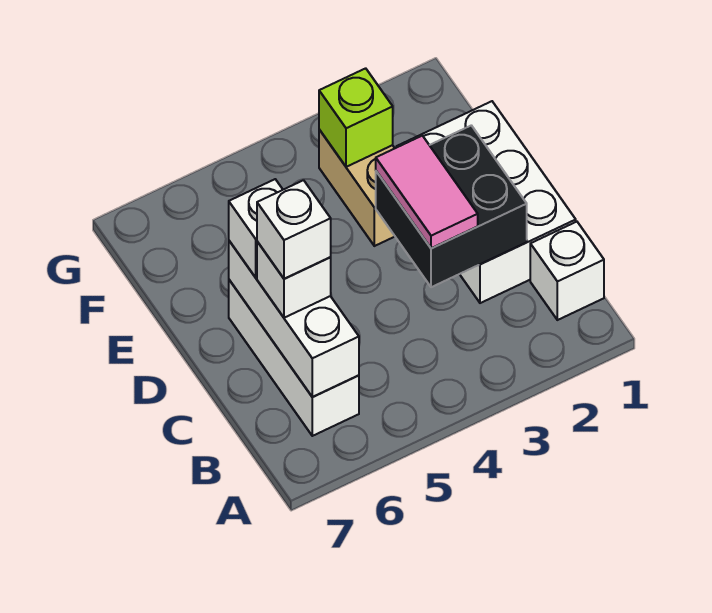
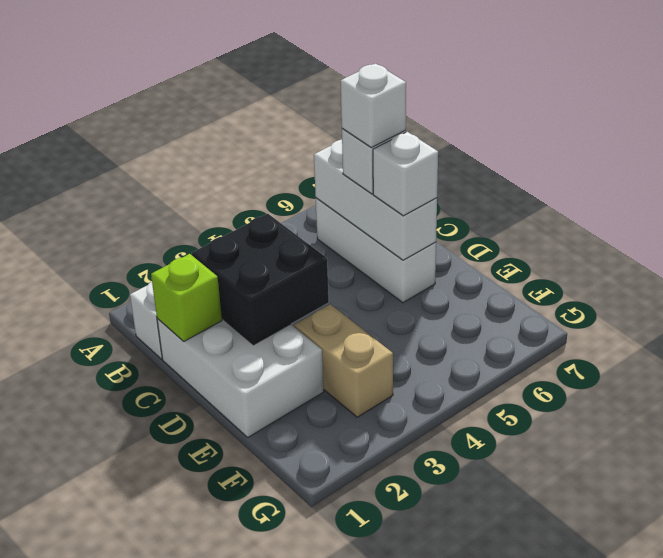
pink tile C3:D3 level 3 -> none
lime brick F3 level 2 -> lime brick C1 level 2

